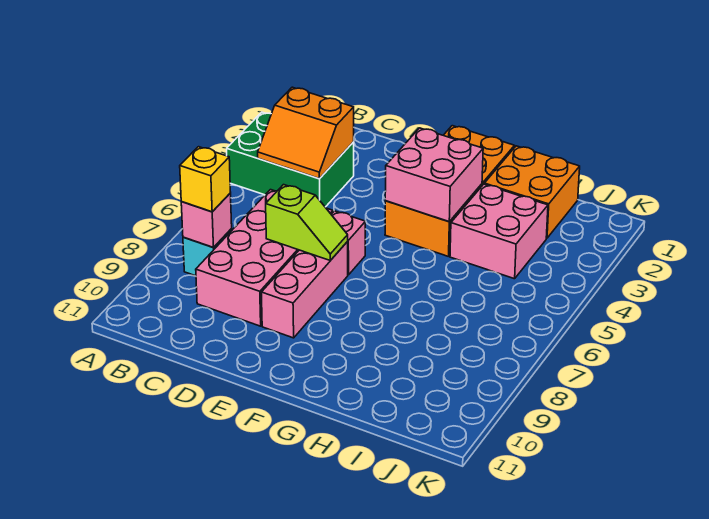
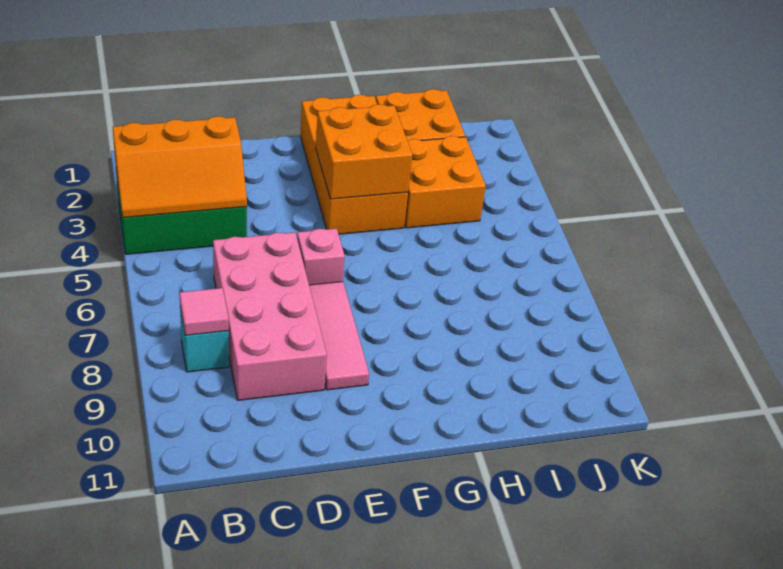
orange slope B3:C4 level 2 top 3 -> orange slope A3:C4 level 2 top 3
pink brick B8 level 2 -> pink tile B8 level 2
yellow brick B8 level 3 -> none
lime slope D7:E7 level 2 top D -> none
pink brick E7:E9 level 1 -> pink tile E7:E9 level 1
pink brick F3:G4 level 2 -> orange brick F3:G4 level 2
pink brick H3:I4 level 1 -> orange brick H3:I4 level 1

